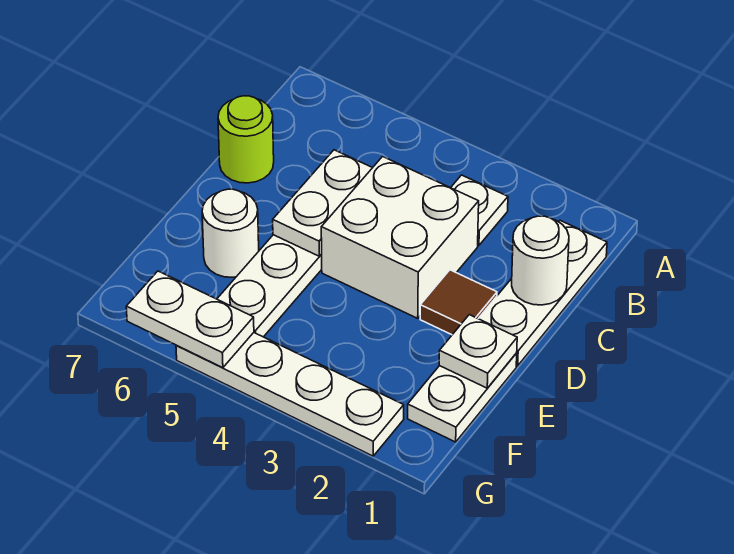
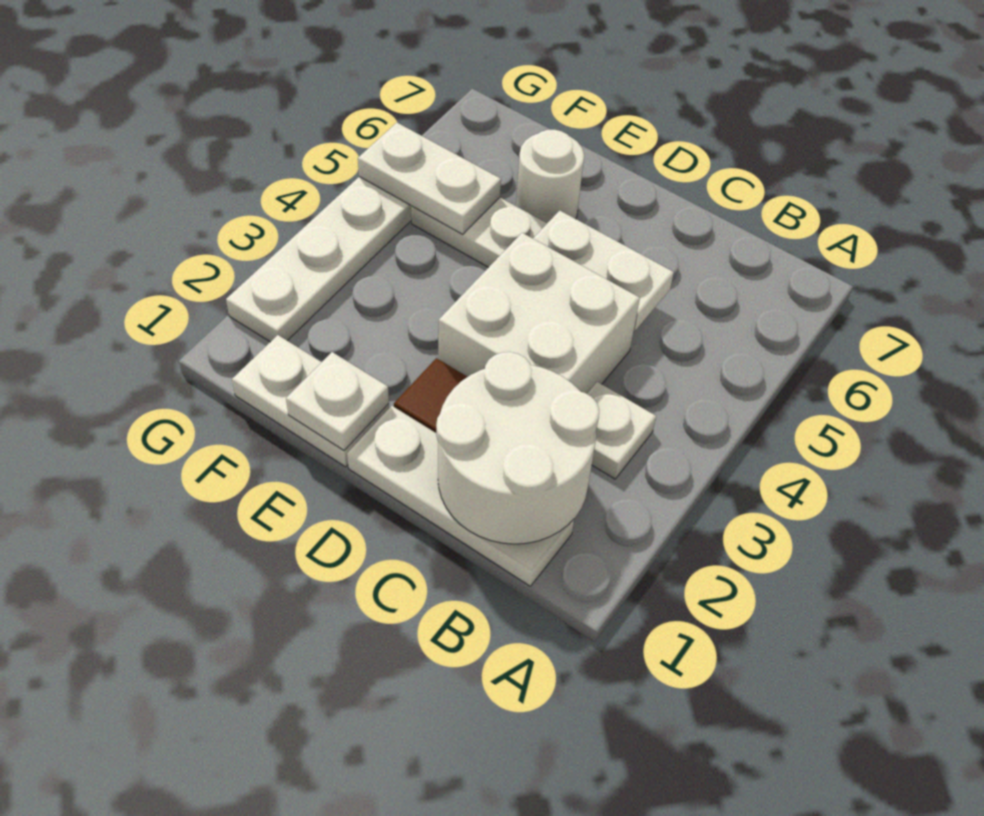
white round brick C1 level 2 -> white round brick B1:C2 level 2
lime round brick C7 level 1 -> none
white plate G5:G6 level 2 -> white plate F5:G5 level 2

